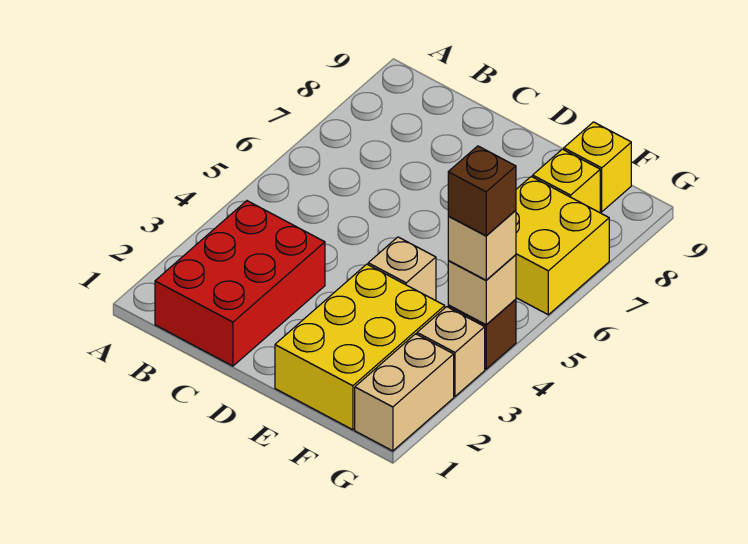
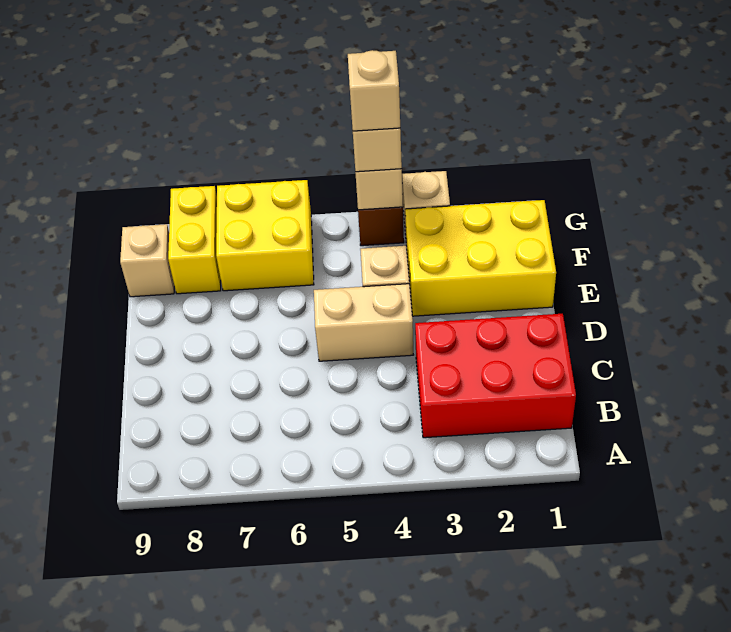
yellow brick F8 level 1 -> yellow brick F8:G8 level 1
yellow brick F9 level 1 -> tan brick F9 level 1
tan brick G1:G2 level 1 -> tan brick D4:D5 level 1
brown brick G4 level 4 -> tan brick G4 level 4

